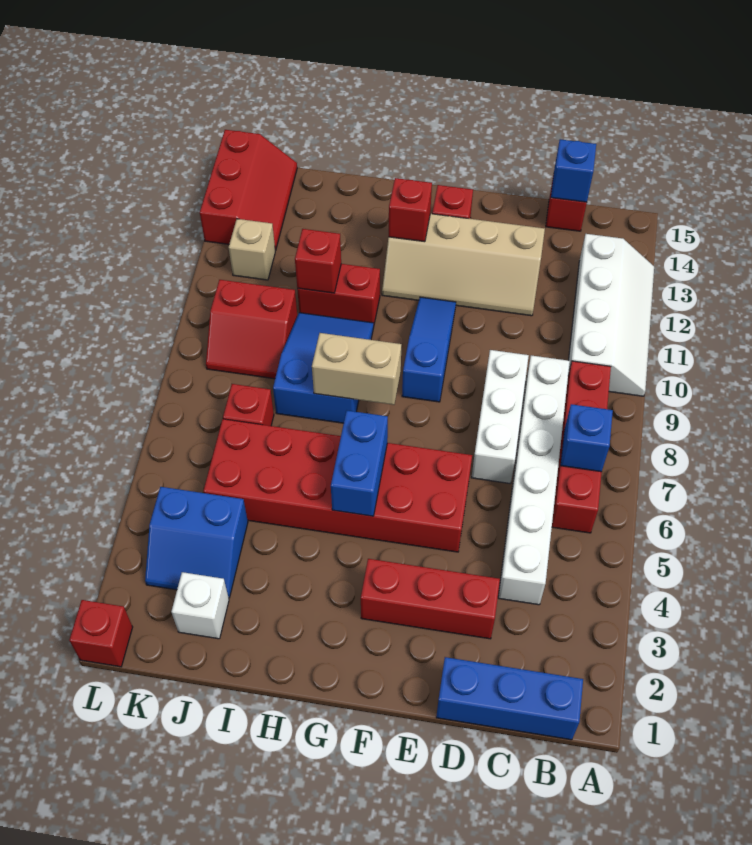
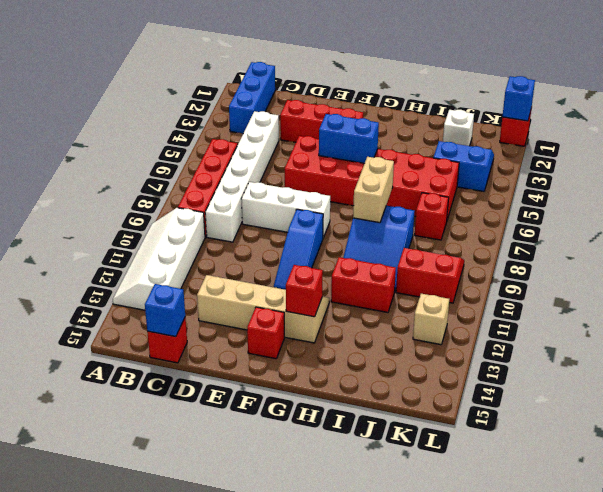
blue brick B1:D1 level 1 -> blue brick B1:B3 level 1
blue brick B7 level 2 -> blue brick L1 level 2
white brick D7:D9 level 1 -> white brick D8:F8 level 1
blue brick G5:G6 level 2 -> blue brick F5:G5 level 2
tan brick G8:H8 level 2 -> tan brick H7:H8 level 2
red brick I11 level 2 -> none
red slope K13:L15 level 1 top L -> none

